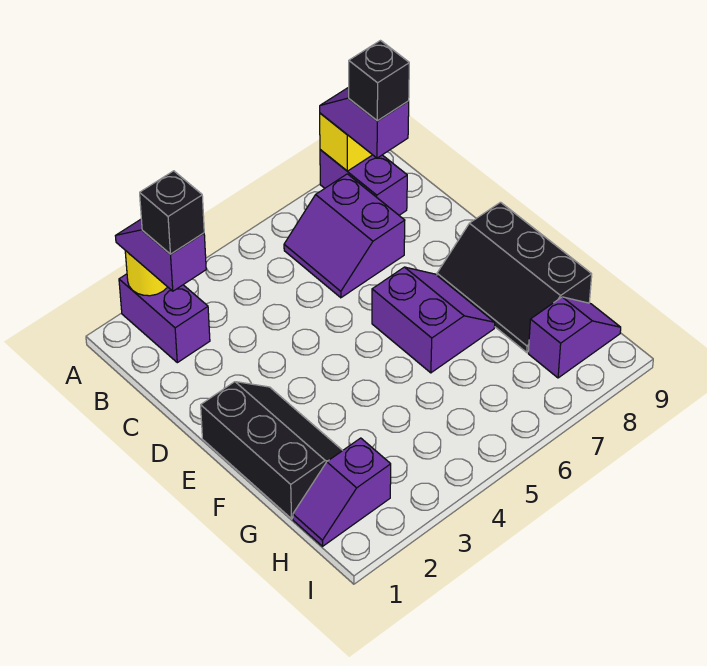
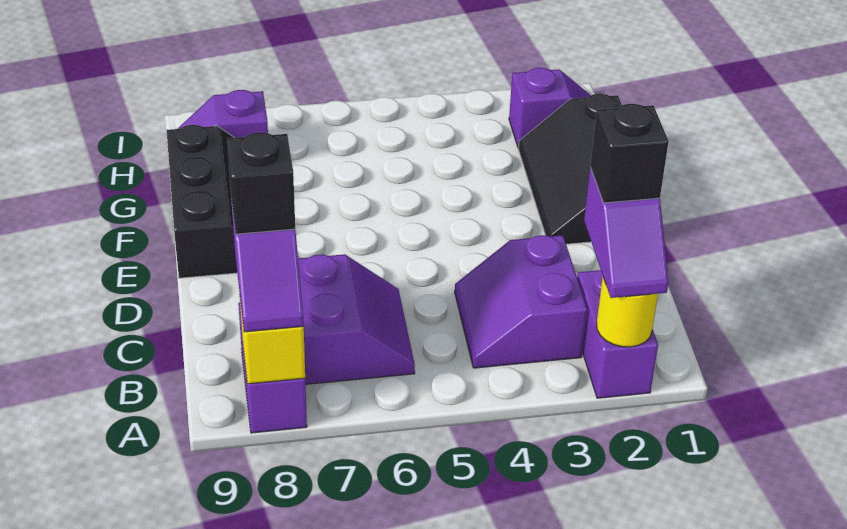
purple slope E6:F7 level 1 top 6 -> purple slope B3:C4 level 1 top 3

